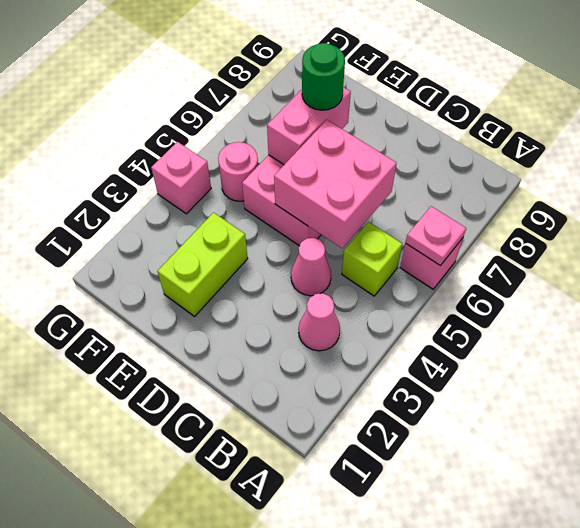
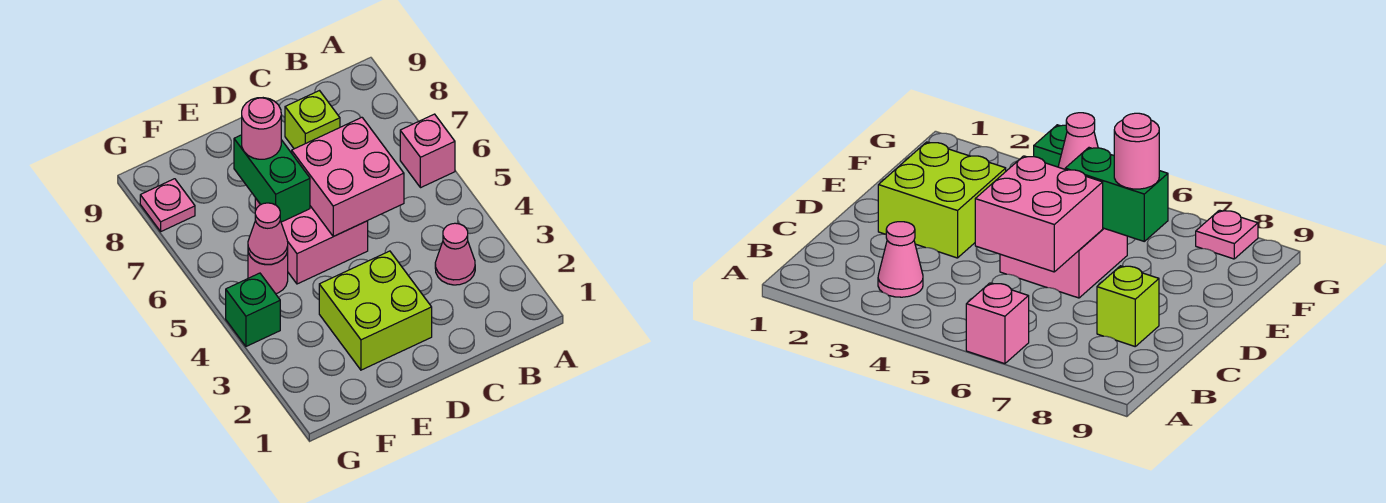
pink plate A6 level 2 -> pink plate G8 level 1
lime brick B5 level 1 -> lime brick C8 level 1
pink cone C4 level 1 -> pink cone F5 level 2
lime brick E2:E3 level 1 -> lime brick D2:E3 level 1
pink brick E6:E7 level 2 -> green brick E6:E7 level 2
green round brick E7 level 3 -> pink round brick E7 level 3
pink brick G4 level 1 -> green brick G4 level 1

